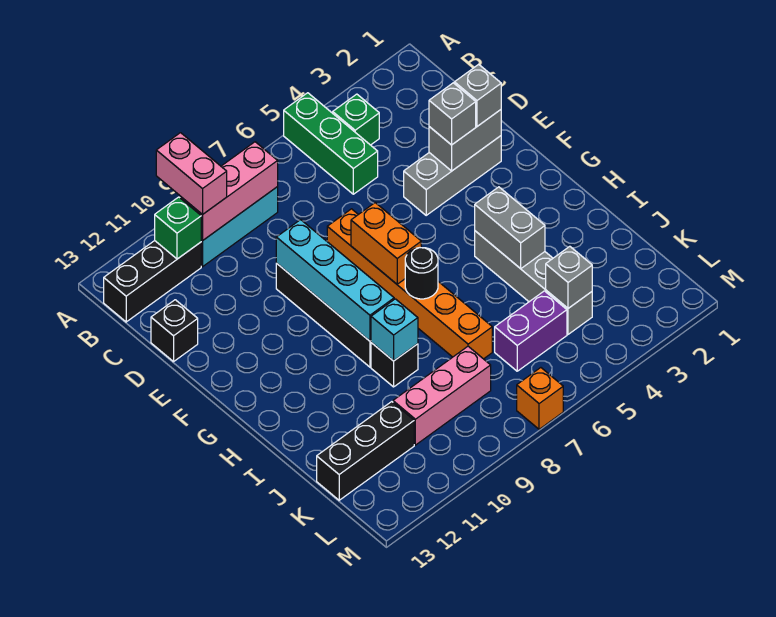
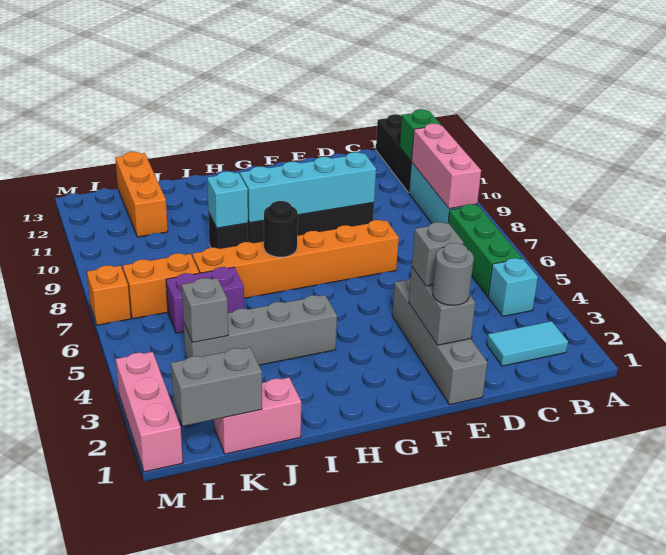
green brick A5:C5 level 1 -> green brick B5:B7 level 1
pink brick A10:B10 level 3 -> pink brick J1:K1 level 1
none -> cyan tile B2:C2 level 1
green brick B4 level 1 -> cyan brick B4 level 1
black brick D13 level 1 -> none
grey brick E2:E4 level 1 -> grey brick E1:E4 level 1
grey brick E2 level 3 -> grey round brick E2 level 3
orange brick F7:G7 level 2 -> orange brick K7:L7 level 1
grey brick H4:I4 level 2 -> grey brick K1:L1 level 2
purple brick K5:K6 level 1 -> purple brick J6:K6 level 1
pink brick K8:K10 level 1 -> pink brick M1:M3 level 1
black brick K11:K13 level 1 -> orange brick K11:K13 level 1

